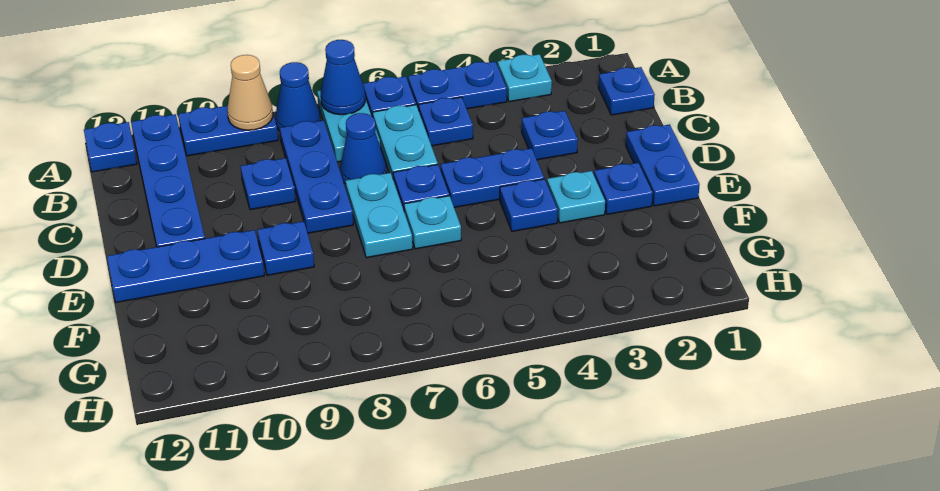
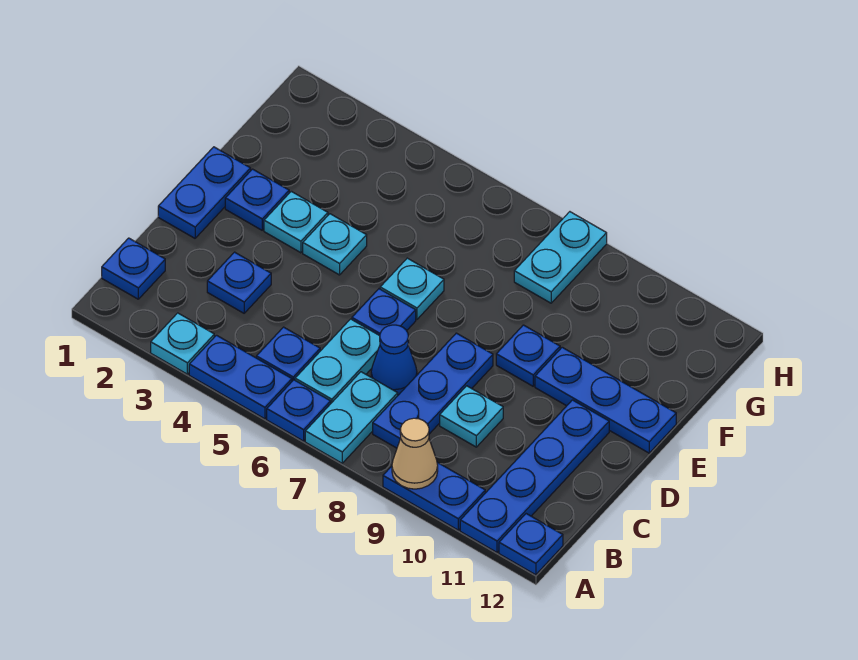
blue cone A7 level 2 -> none
blue cone A8 level 1 -> none
blue plate C9 level 1 -> cyan plate C9 level 1
blue plate D4:D5 level 1 -> none
cyan plate D7:E7 level 1 -> cyan plate G8:H8 level 1
blue plate E4 level 1 -> cyan plate E4 level 1

